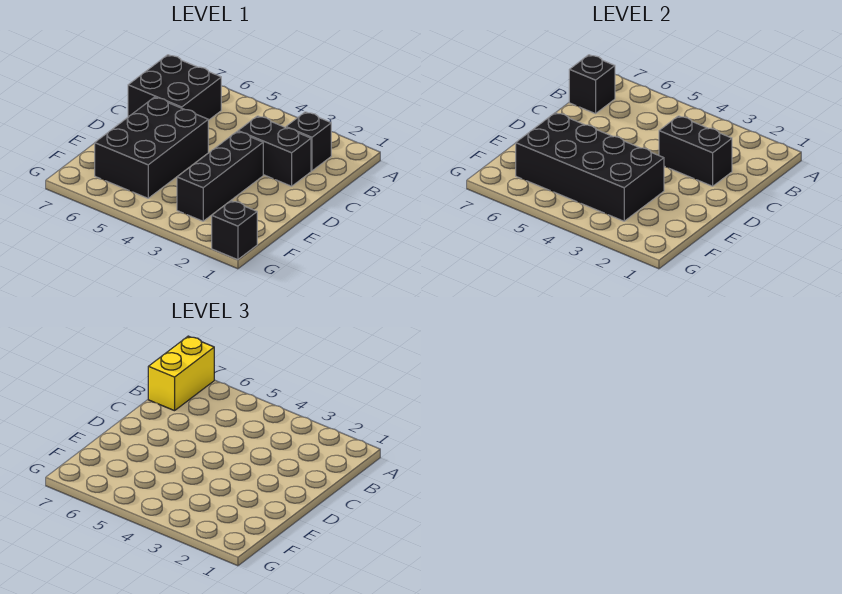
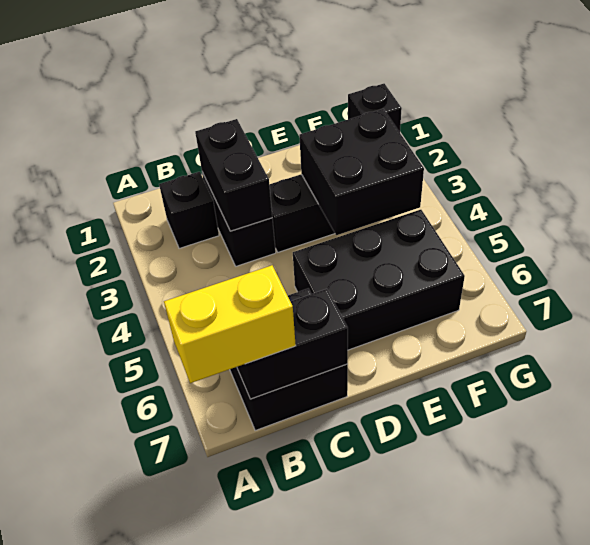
black brick B7 level 2 -> black brick B7:C7 level 2
black brick E3:F6 level 2 -> black brick E3:F4 level 2

